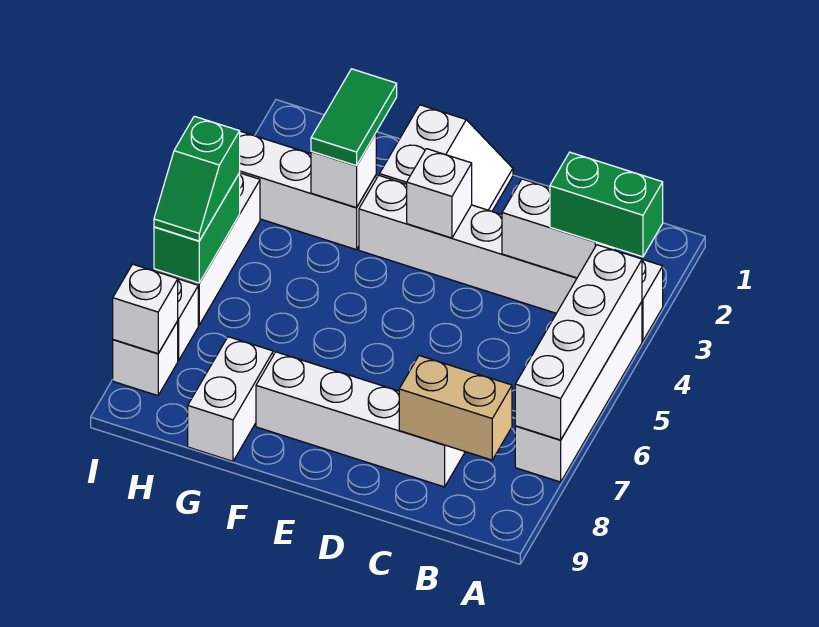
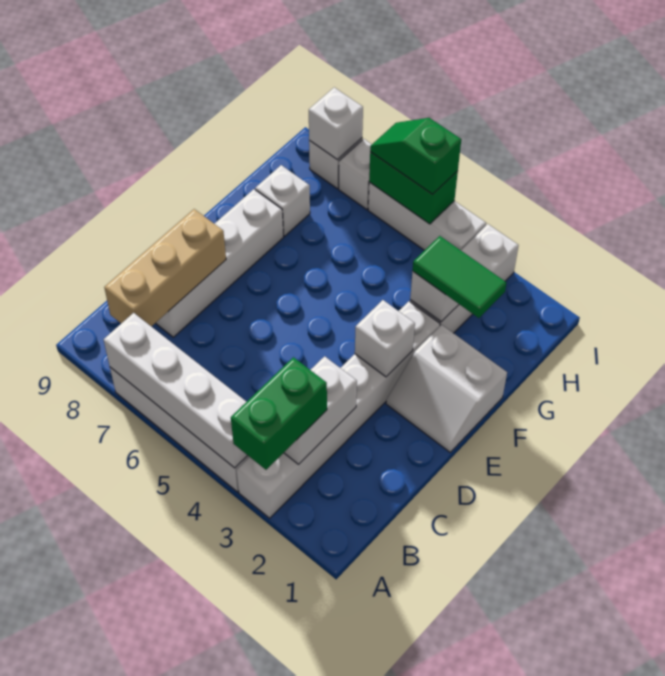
tan brick B8:C8 level 2 -> tan brick B8:D8 level 2
white brick G8:G9 level 1 -> white brick G8 level 1

